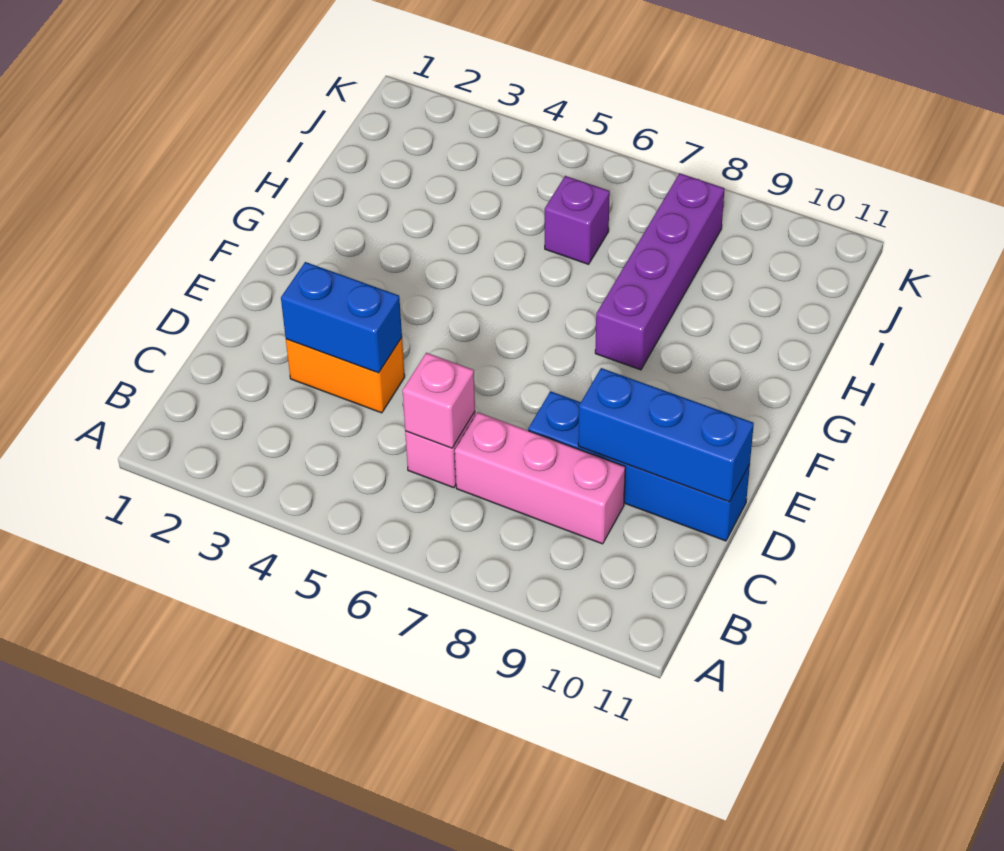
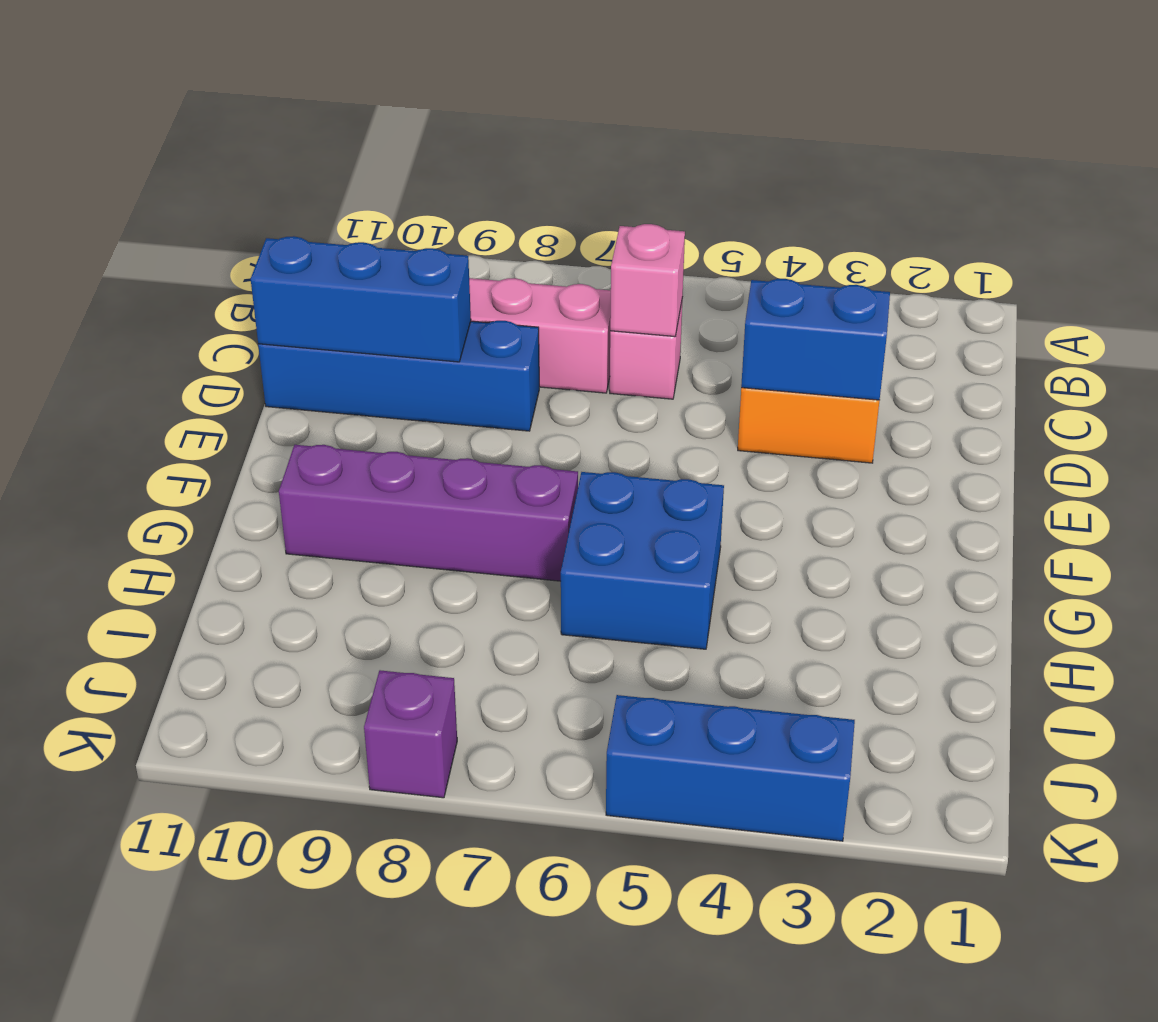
none -> blue brick G5:H6 level 1
purple brick G8:J8 level 1 -> purple brick G7:G10 level 1
purple brick I6 level 1 -> purple brick K8 level 1
none -> blue brick K3:K5 level 1

